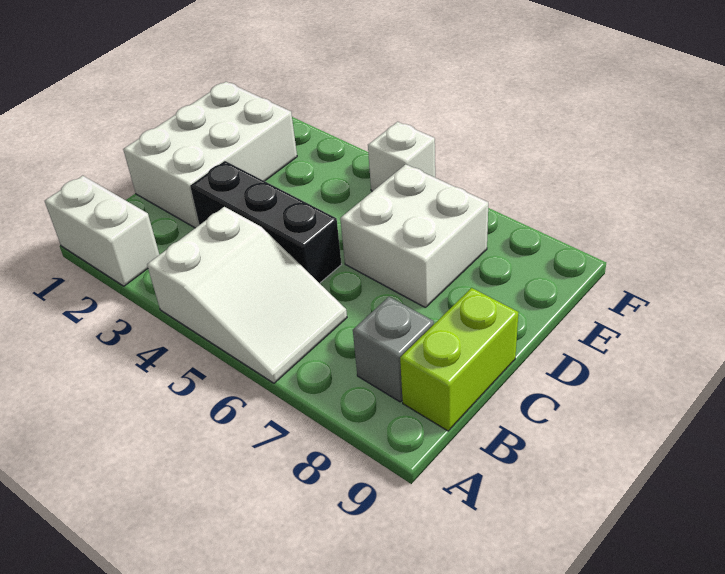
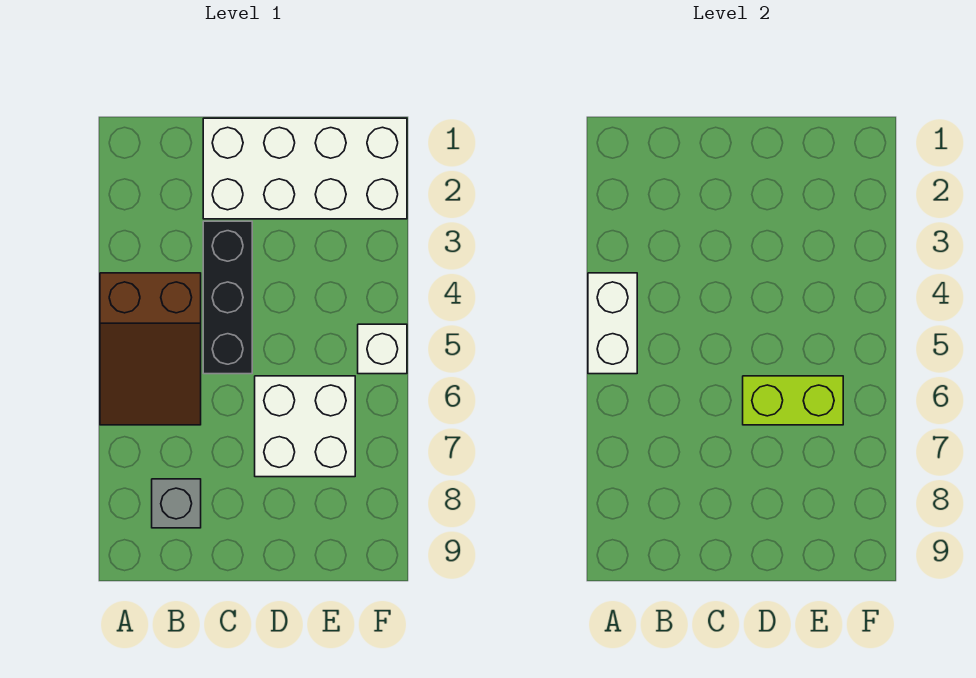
white brick A1:A2 level 1 -> white brick A4:A5 level 2
white slope A4:B6 level 1 top 4 -> brown slope A4:B6 level 1 top 4
lime brick B9:C9 level 1 -> lime brick D6:E6 level 2
white brick C1:E2 level 1 -> white brick C1:F2 level 1

